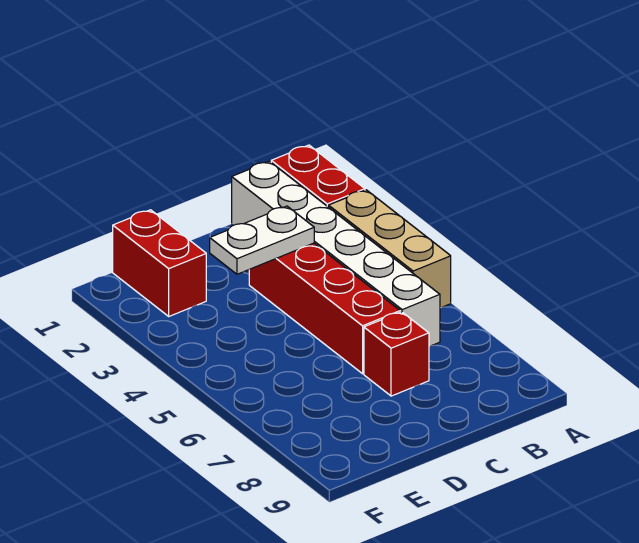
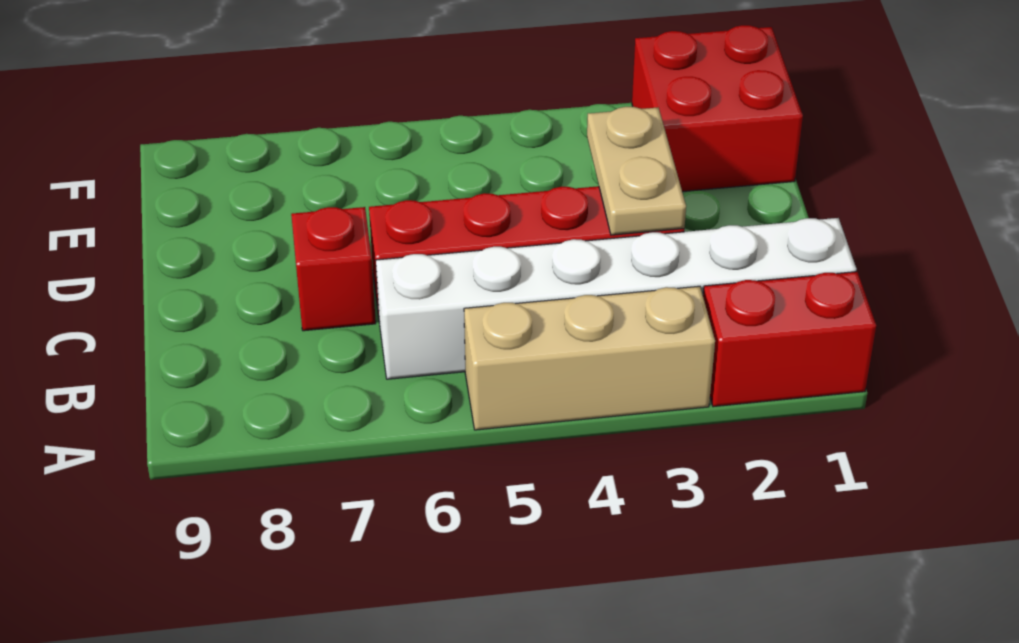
white plate C3:D3 level 2 -> tan plate C3:D3 level 2
red brick E1:E2 level 1 -> red brick E1:F2 level 1

